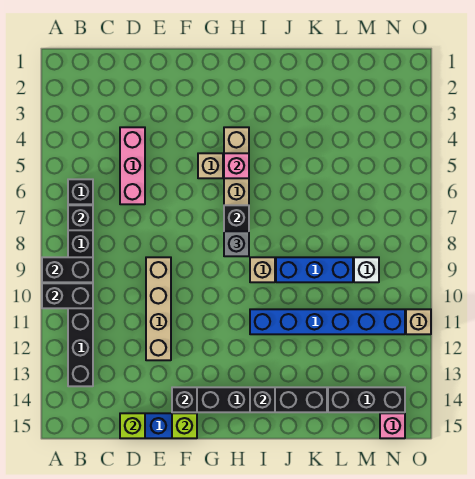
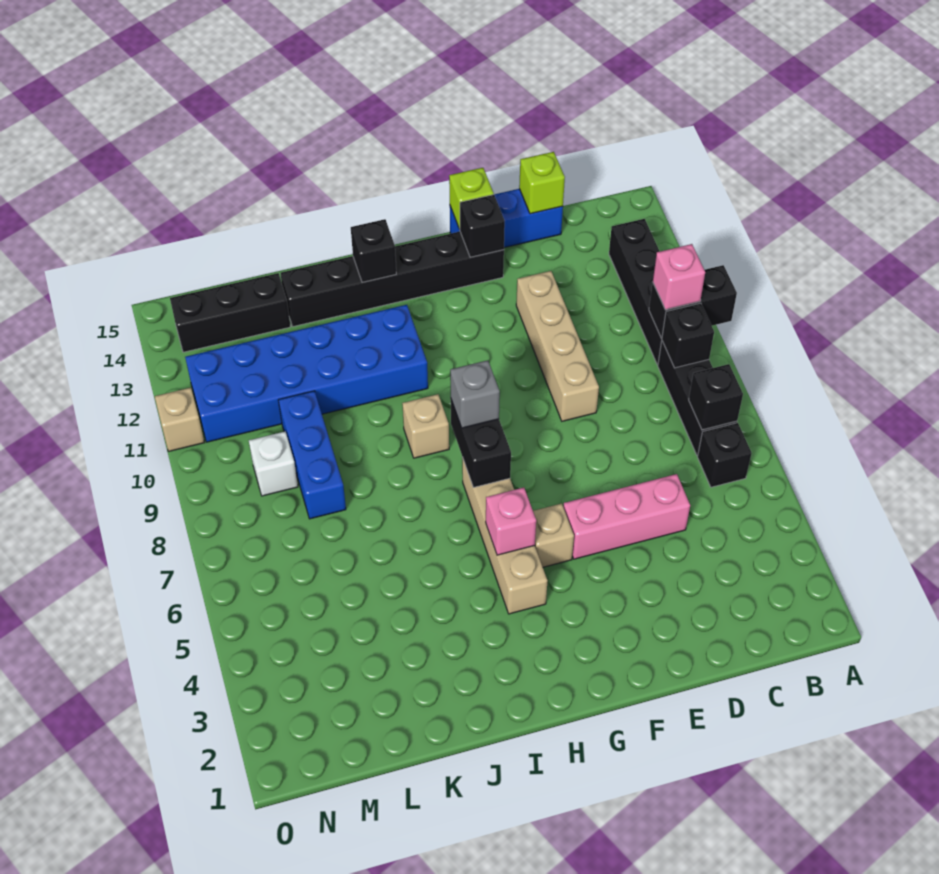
black brick A9:B9 level 2 -> black brick B9 level 2
pink brick D4:D6 level 1 -> pink brick D5:F5 level 1
blue brick I11:N11 level 1 -> blue brick I11:N12 level 1
blue brick J9:L9 level 1 -> blue brick L8:L10 level 1
pink brick N15 level 1 -> pink brick B10 level 3

